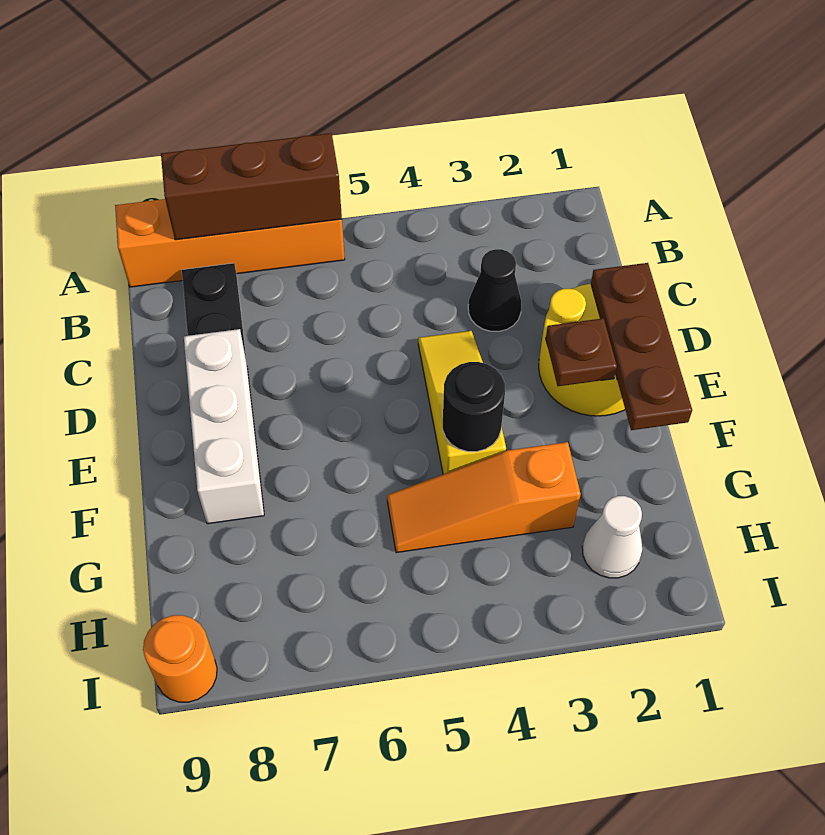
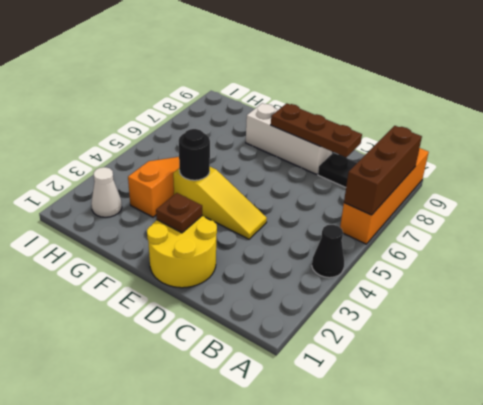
black cone C3 level 1 -> black cone A4 level 1
brown plate D1:F1 level 2 -> brown plate C8:E8 level 2
orange round brick I9 level 1 -> none

